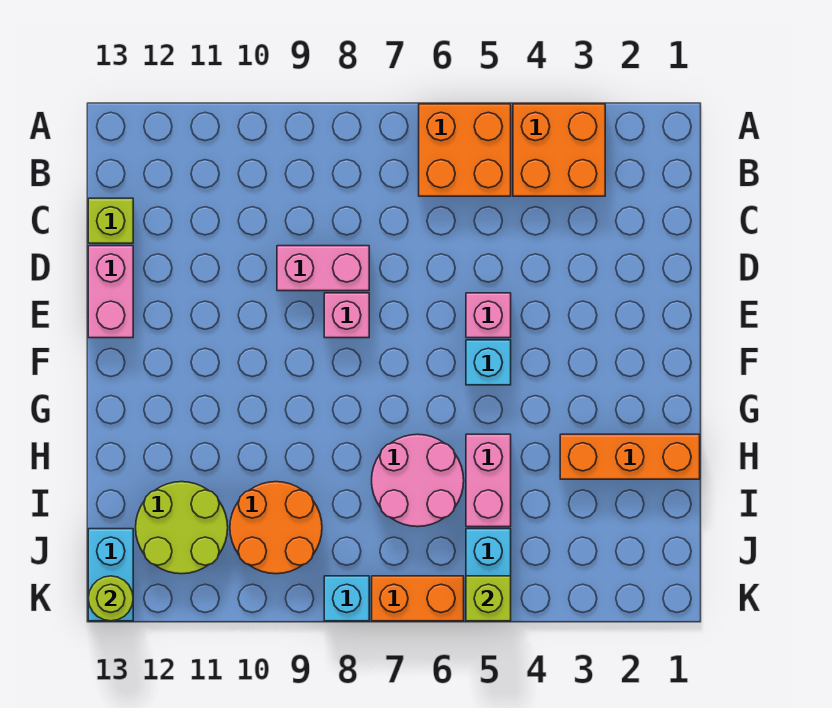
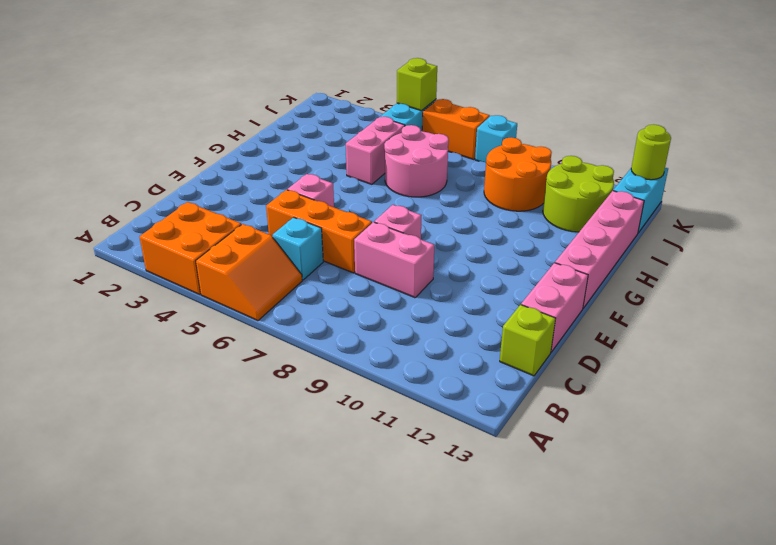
orange brick A5:B6 level 1 -> orange slope A5:B6 level 1 top 5
cyan brick F5 level 1 -> cyan brick C6 level 1
none -> pink brick F13:I13 level 1
orange brick H1:H3 level 1 -> orange brick D5:D7 level 1

